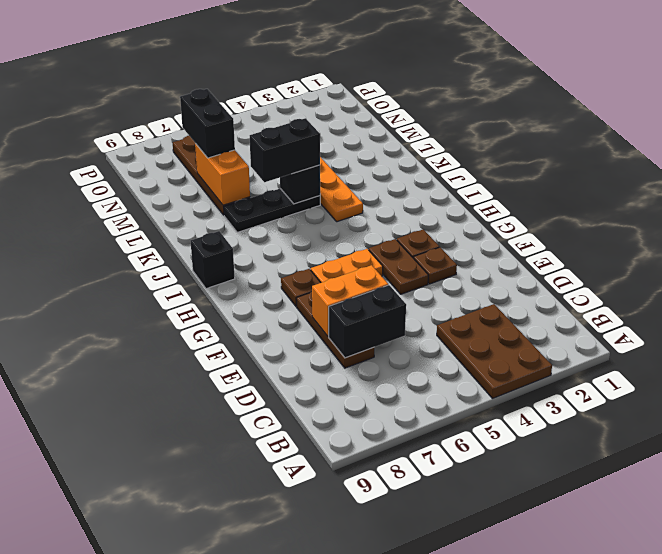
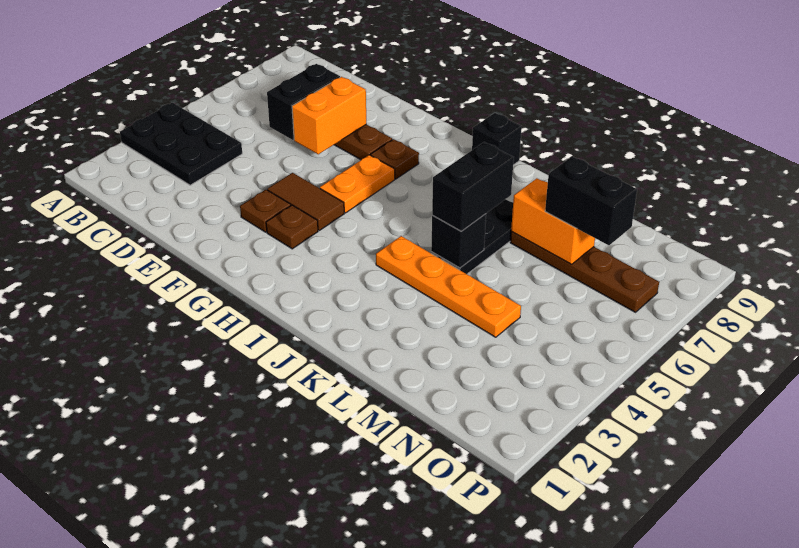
brown plate A3:C4 level 1 -> black plate A3:C4 level 1
brown plate F4:G4 level 1 -> brown tile F4:G4 level 1

